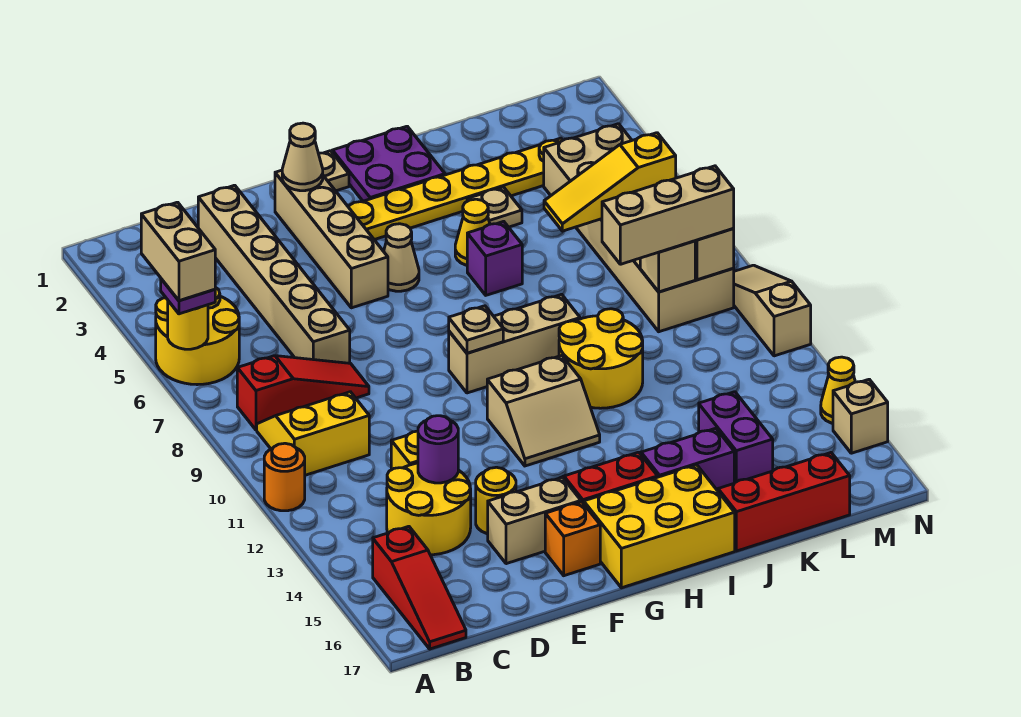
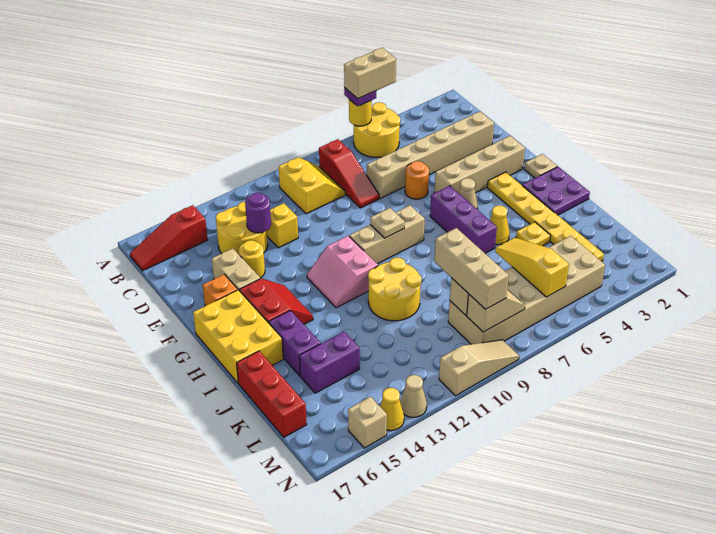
orange round brick A11 level 1 -> orange round brick E6 level 1
tan cone F2 level 2 -> tan cone N13 level 1
tan brick G9:I9 level 1 -> tan brick G8:G10 level 1
tan slope G11:H12 level 1 top 11 -> pink slope G11:H12 level 1 top 11
purple brick I6 level 1 -> purple brick G6:I6 level 1
tan plate J4 level 1 -> yellow plate J4 level 1

